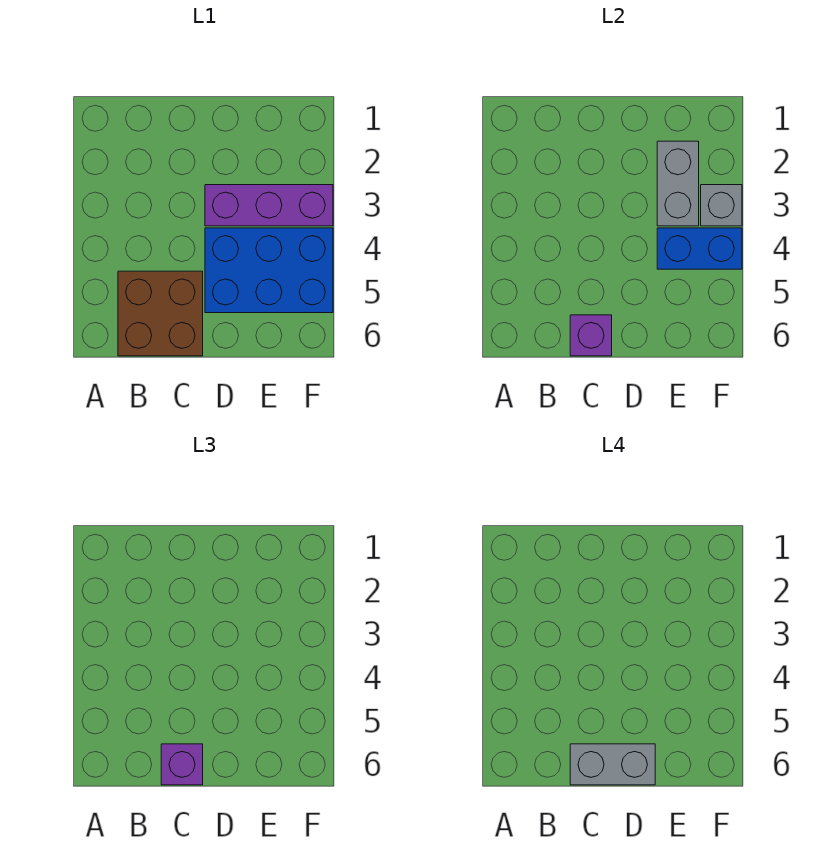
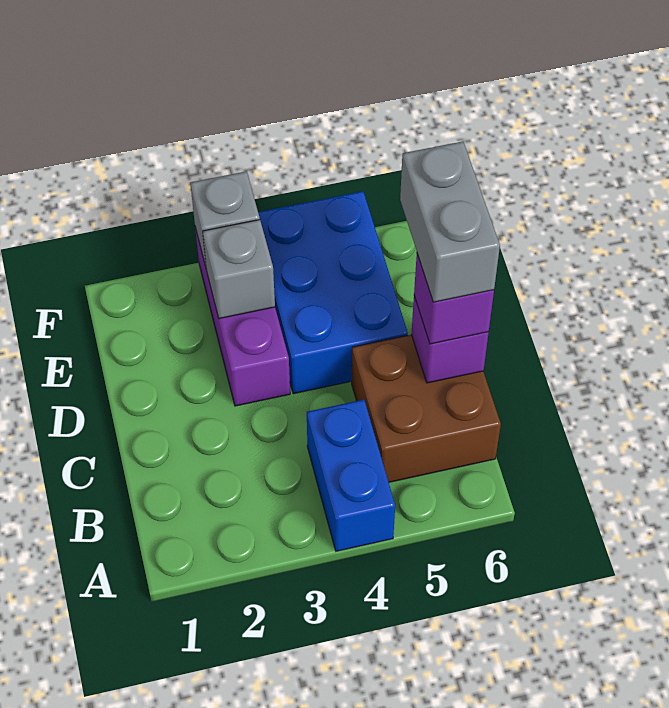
grey brick E2:E3 level 2 -> grey brick E3 level 2
blue brick E4:F4 level 2 -> blue brick A4:B4 level 1

